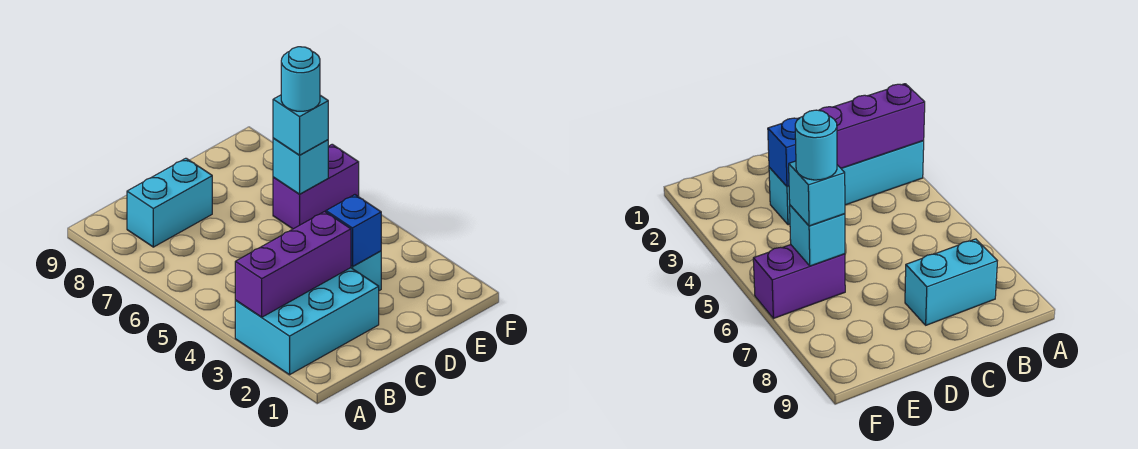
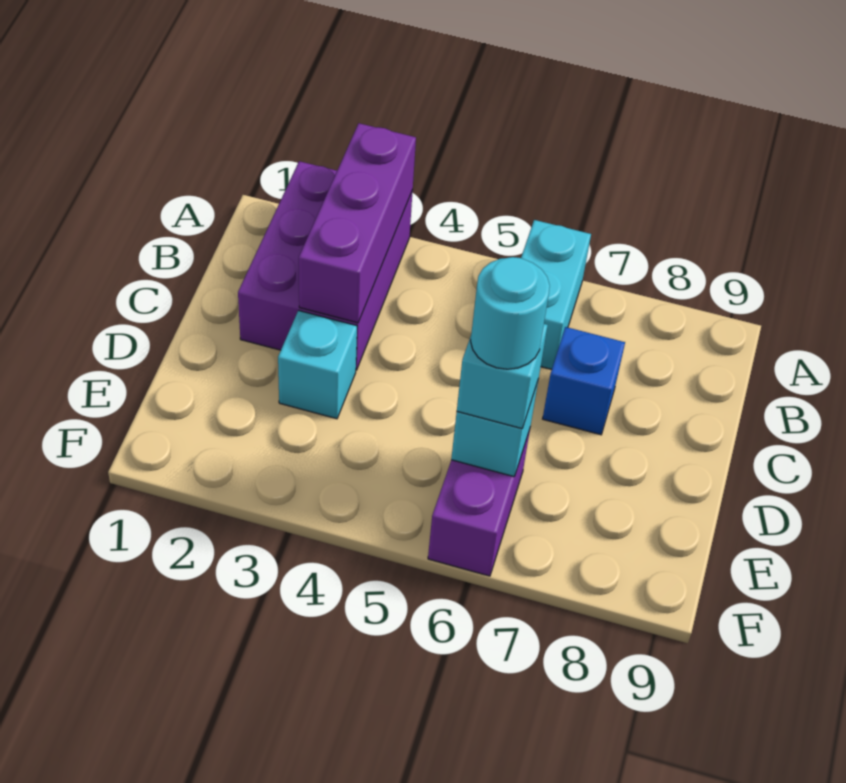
cyan brick A2:C3 level 1 -> purple brick A2:C3 level 1
cyan brick B8:C8 level 1 -> cyan brick A6:B6 level 1
blue brick D3 level 2 -> blue brick C7 level 1

